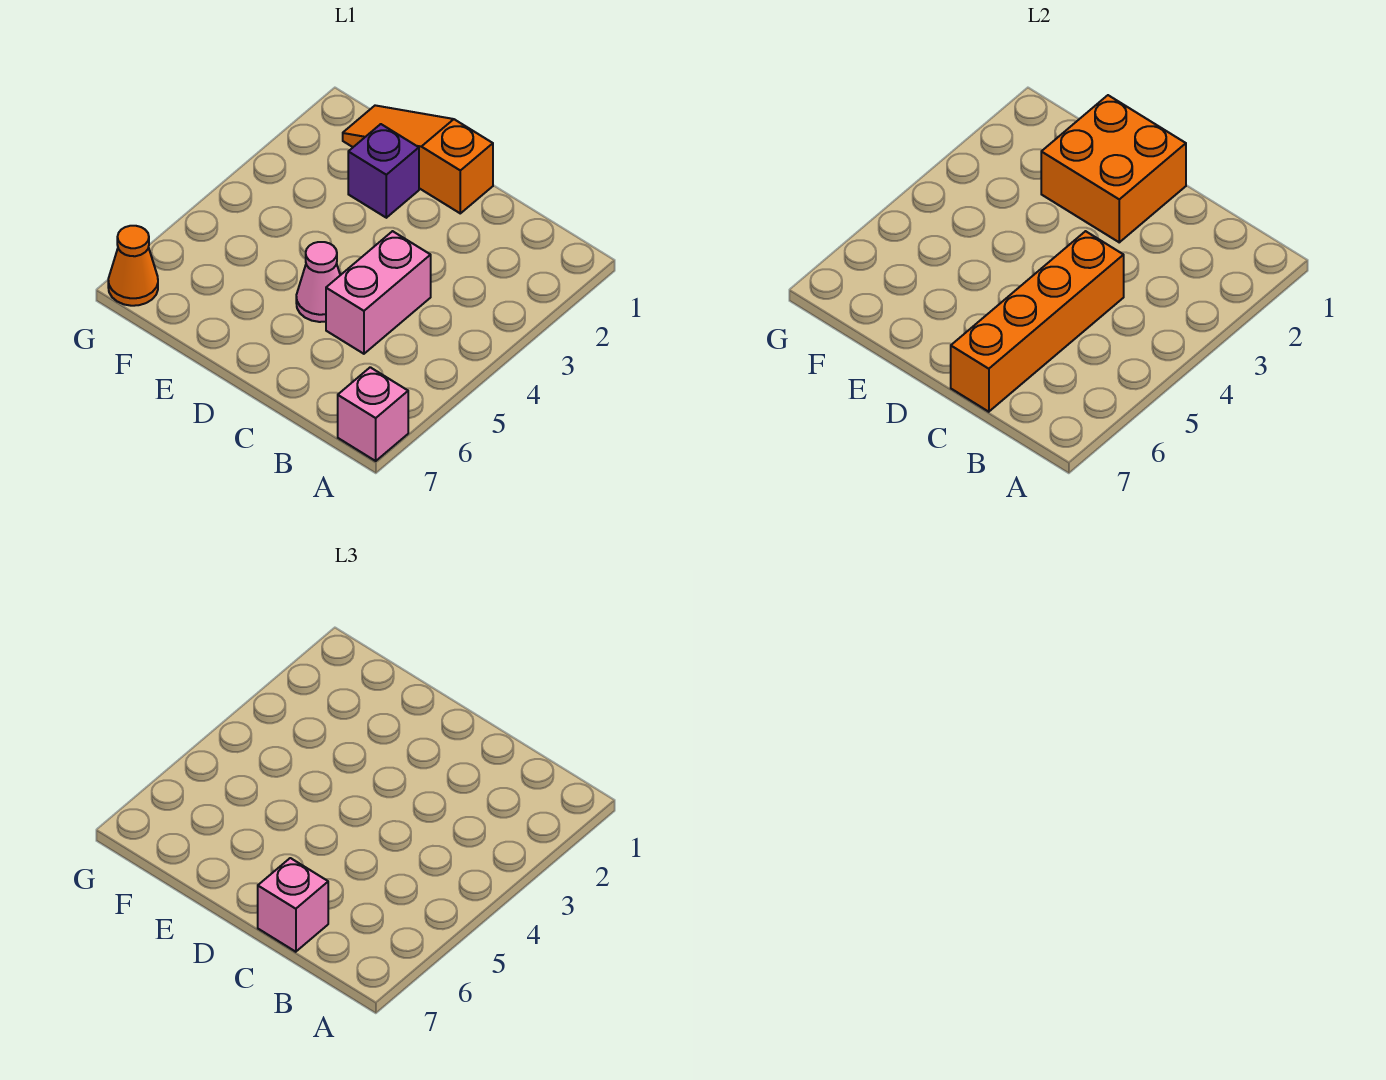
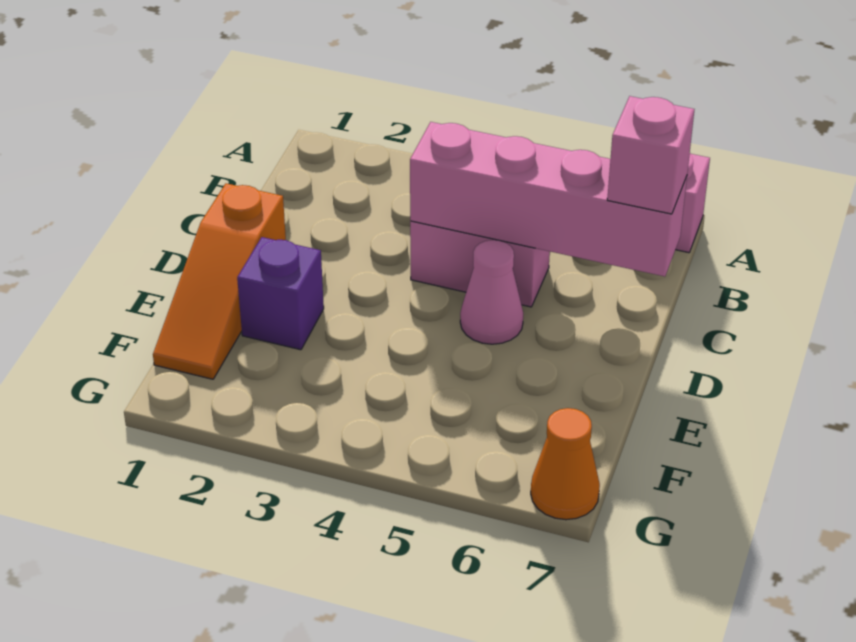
orange brick C4:C7 level 2 -> pink brick C4:C7 level 2
orange brick D1:E2 level 2 -> none

